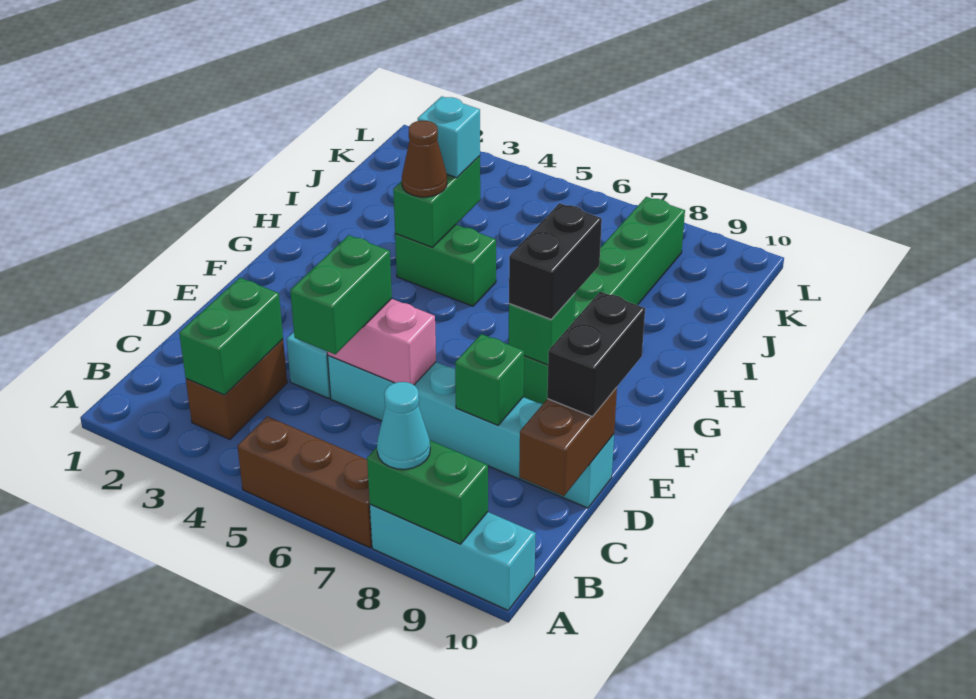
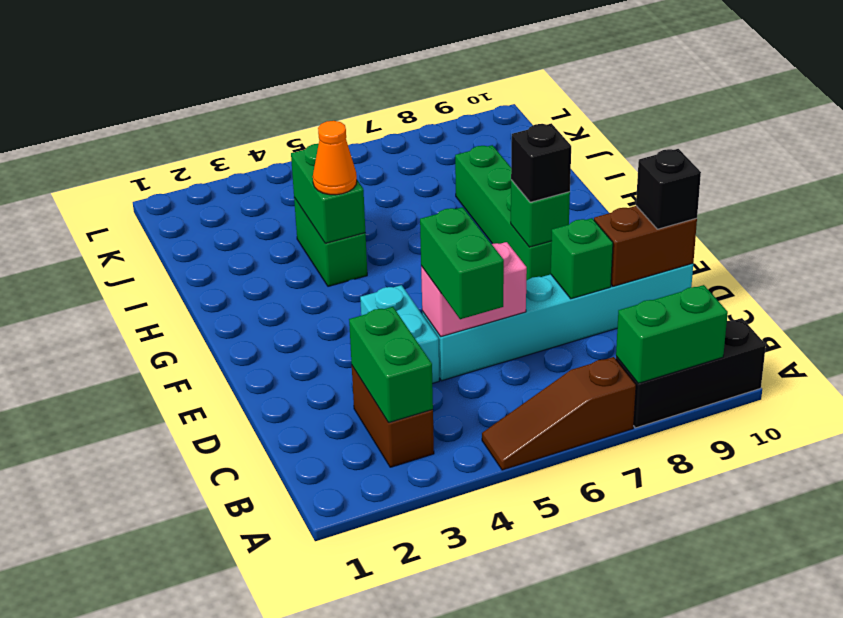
brown brick A5:A7 level 1 -> brown slope A5:A7 level 1 top 7
cyan brick A8:A10 level 1 -> black brick A8:A10 level 1
cyan cone A8 level 3 -> none
brown brick C10:D10 level 2 -> brown brick D9:D10 level 2
black brick D10:E10 level 3 -> black brick D10 level 3
green brick F8:K8 level 1 -> green brick F8:I8 level 1
black brick F8:G8 level 3 -> black brick F8 level 3
green brick H4:H5 level 1 -> green brick H4:I4 level 1
brown cone H4 level 3 -> orange cone H4 level 3
cyan brick I4 level 3 -> none

